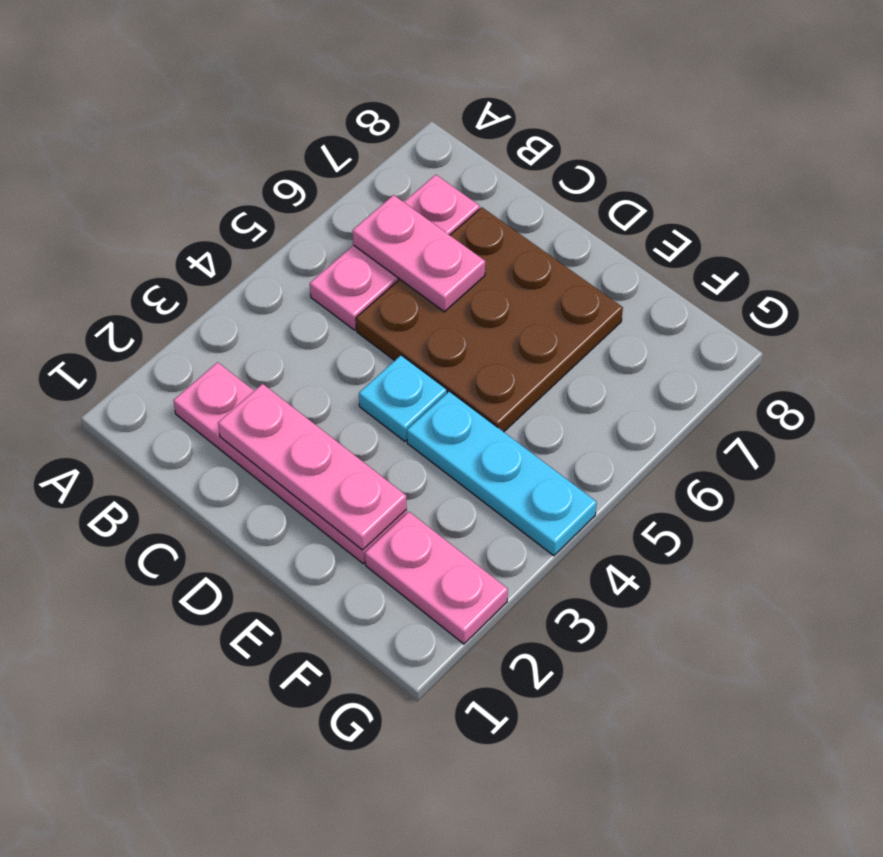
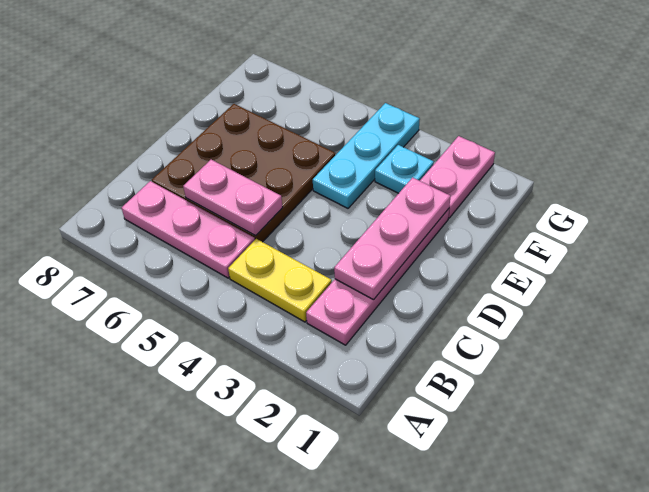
none -> yellow plate B3:B4 level 1
pink plate B6:C6 level 2 -> pink plate C5:C6 level 2
cyan plate D4 level 1 -> cyan plate F3 level 1

